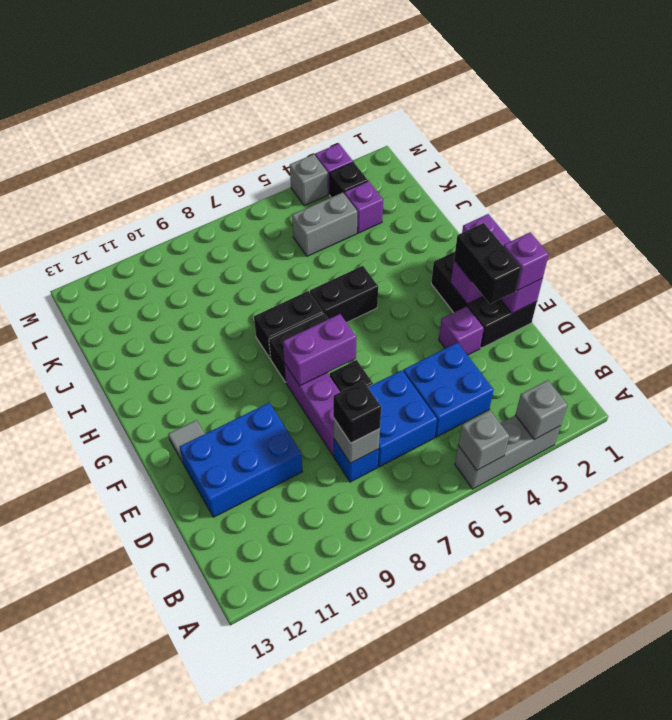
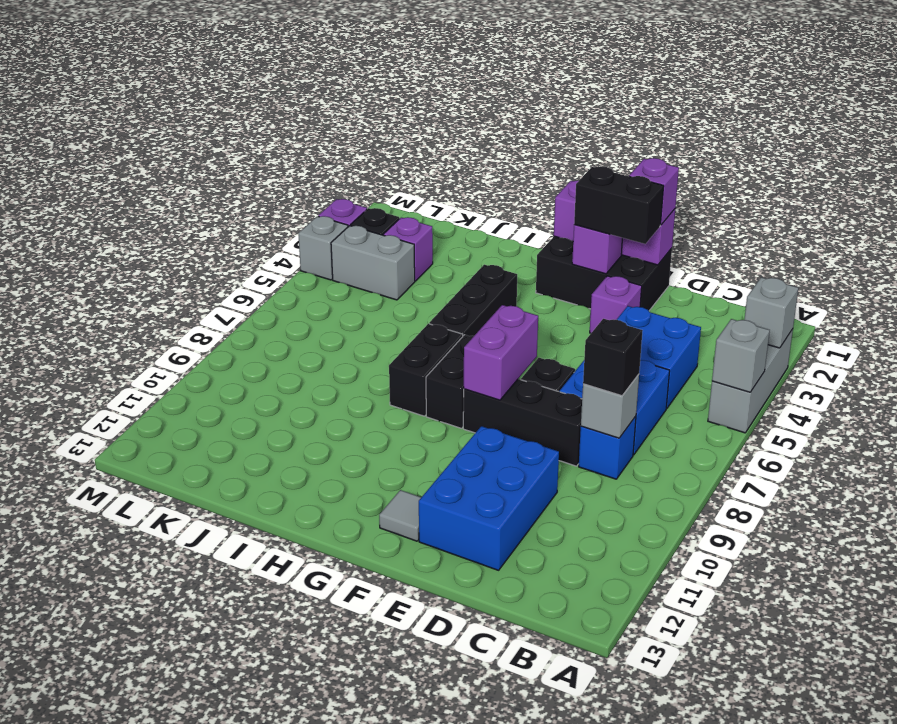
purple brick D8:F8 level 1 -> black brick D8:F8 level 1
black brick H5:H6 level 1 -> black brick H4:H6 level 1
grey brick K4:K5 level 1 -> grey brick K4:L4 level 1

